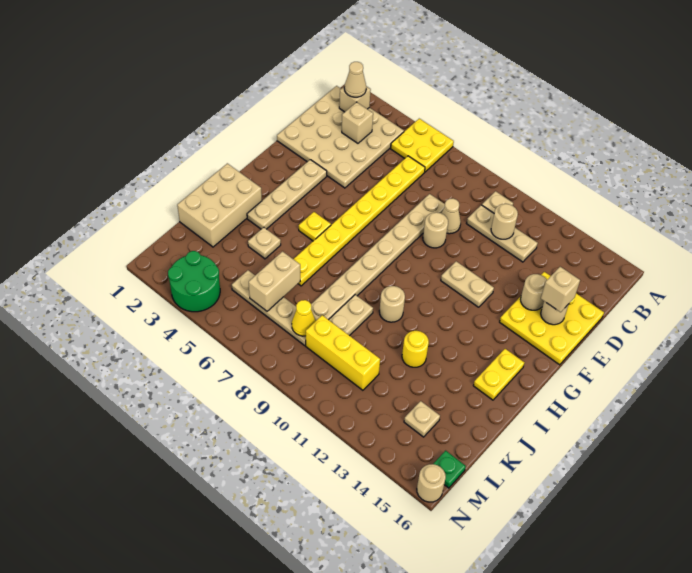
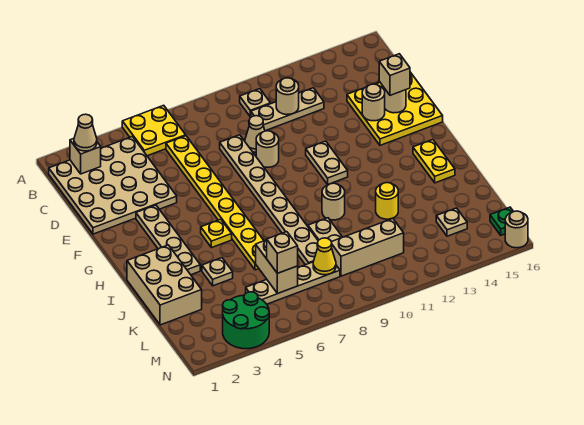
tan brick C3 level 2 -> tan brick L6 level 3
tan plate F11:F12 level 1 -> tan plate F11:G11 level 1
yellow brick L9:L11 level 1 -> tan brick L9:L11 level 1

